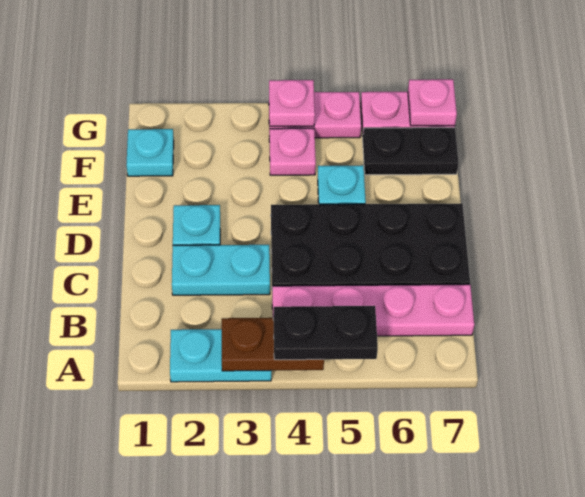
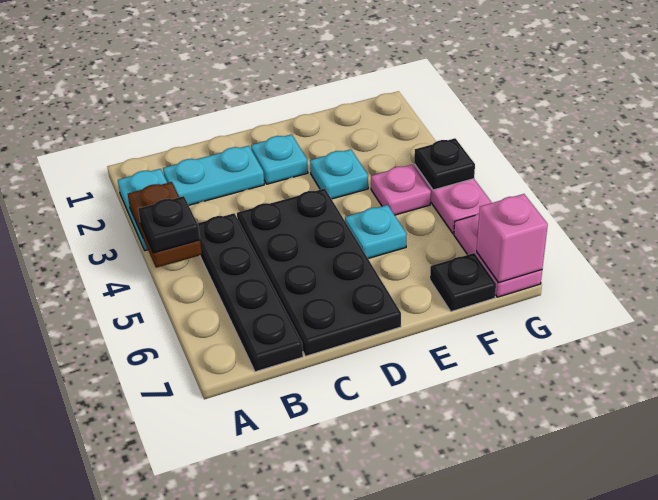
black plate A4:A5 level 3 -> black plate A4 level 3
pink plate B4:B7 level 1 -> black plate B4:B7 level 1
cyan plate C2:C3 level 1 -> cyan plate B2:C2 level 1
cyan plate F1 level 1 -> cyan plate E3 level 1
black plate F6:F7 level 1 -> black plate F7 level 1
pink plate G4 level 2 -> black plate G4 level 2
pink plate G7 level 2 -> pink brick G7 level 2

